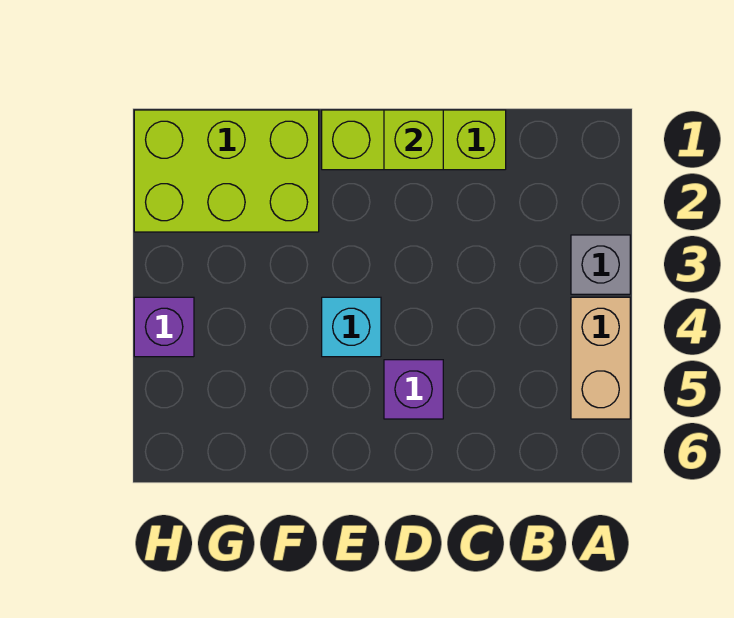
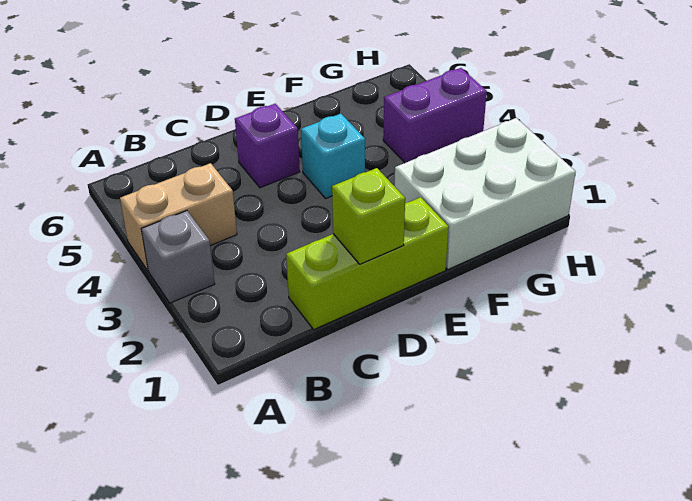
tan brick A4:A5 level 1 -> tan brick A4:B4 level 1
lime brick F1:H2 level 1 -> white brick F1:H2 level 1
purple brick H4 level 1 -> purple brick G4:H4 level 1

